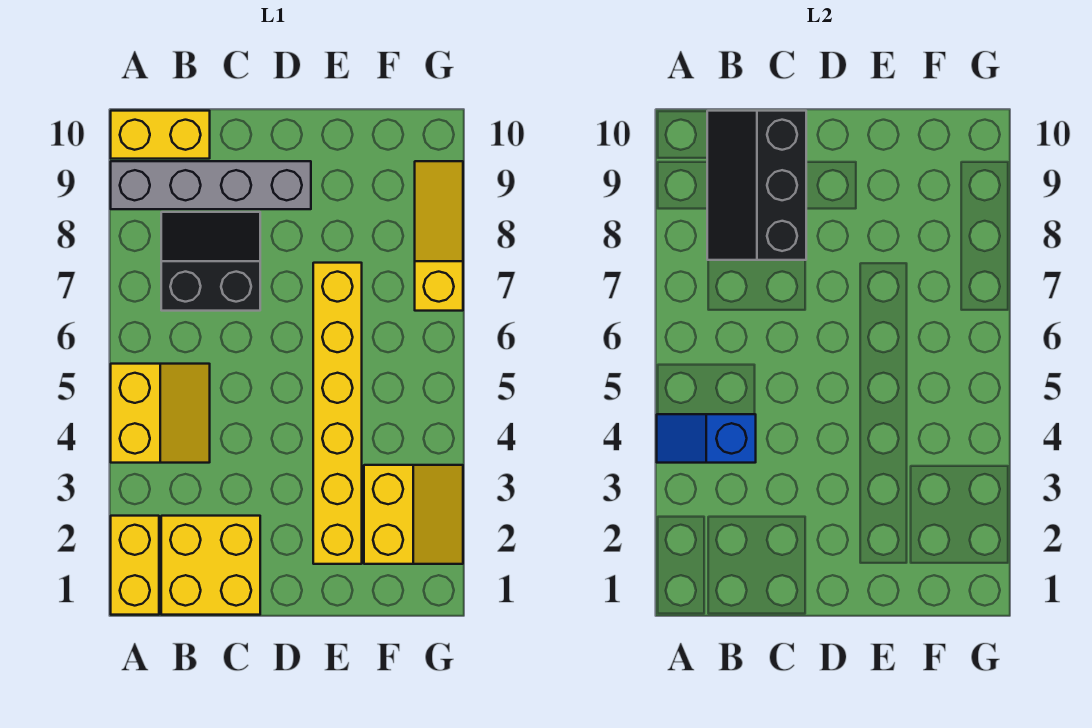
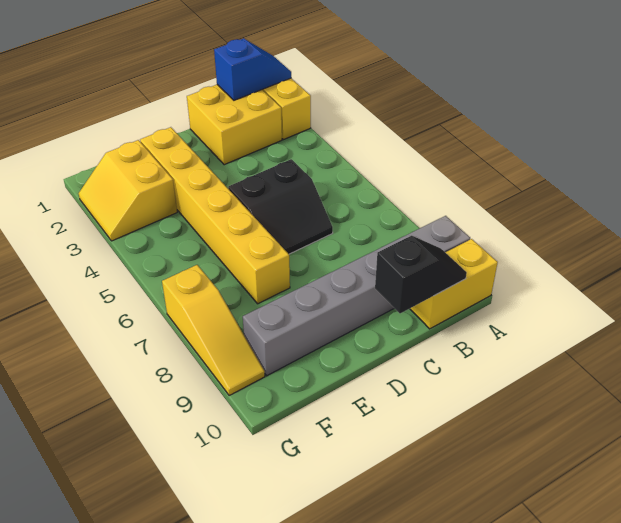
yellow slope A4:B5 level 1 top A -> none
blue slope A4:B4 level 2 top B -> blue slope A1:B1 level 2 top B
grey brick A9:D9 level 1 -> grey brick A9:F9 level 1
black slope B7:C8 level 1 top 7 -> black slope C5:D6 level 1 top 5
black slope B8:C10 level 2 top C -> black slope B10:C10 level 2 top C

